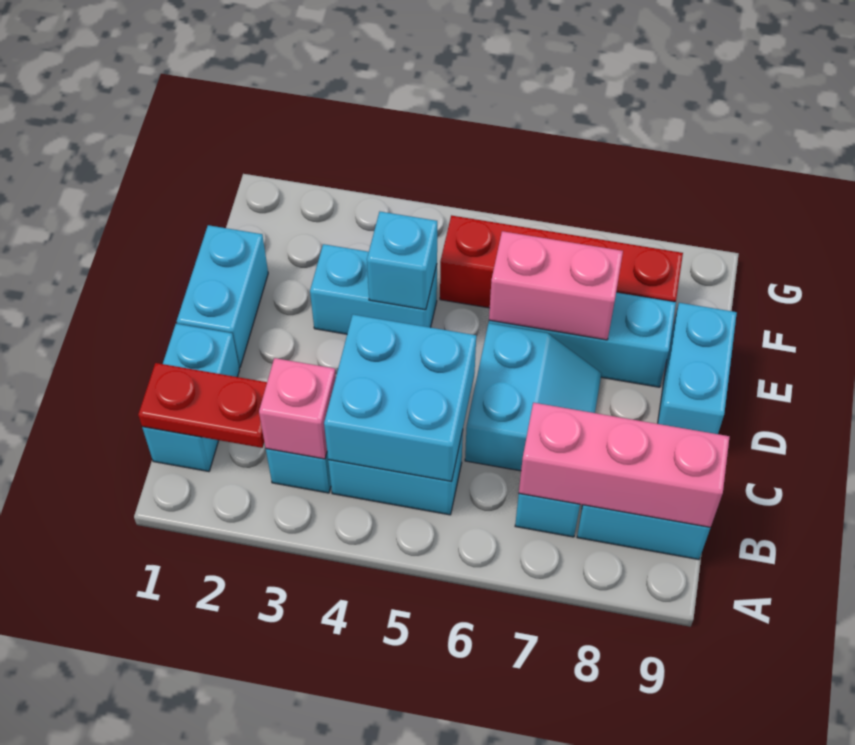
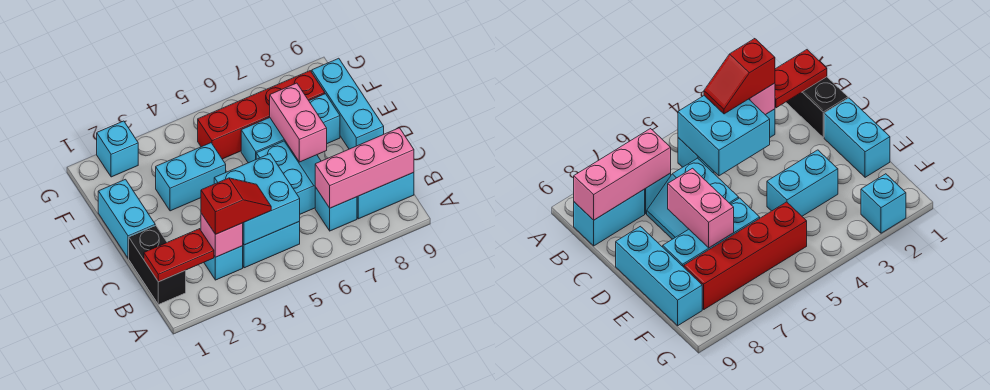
cyan brick B1:C1 level 1 -> black brick B1:C1 level 1
none -> red slope B3:B4 level 3 top 3
cyan brick D9:E9 level 1 -> cyan brick D9:F9 level 1
cyan brick E4 level 2 -> cyan brick G2 level 1
pink brick E6:E7 level 2 -> pink brick D7:E7 level 2

